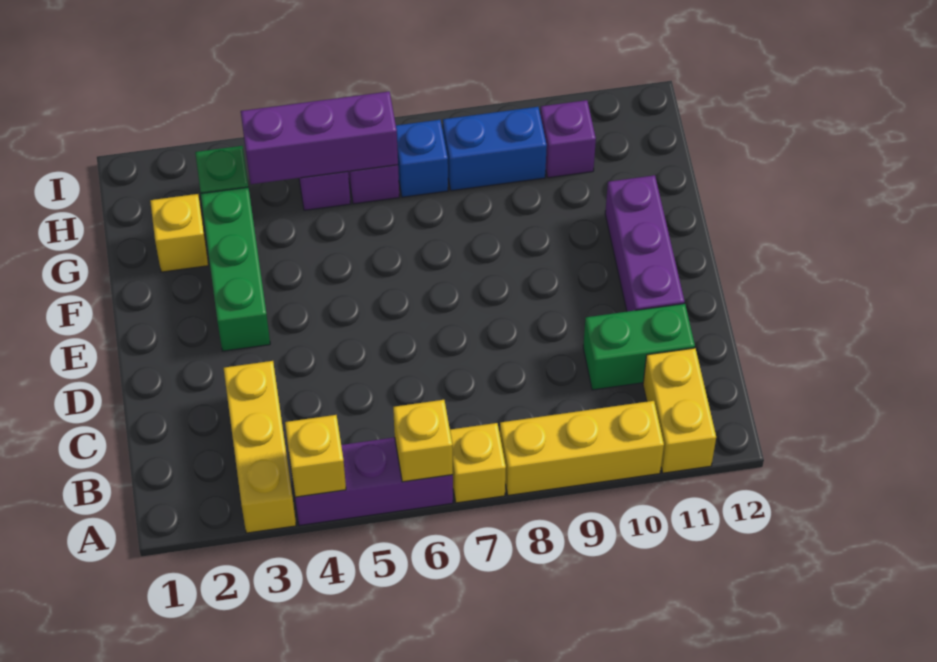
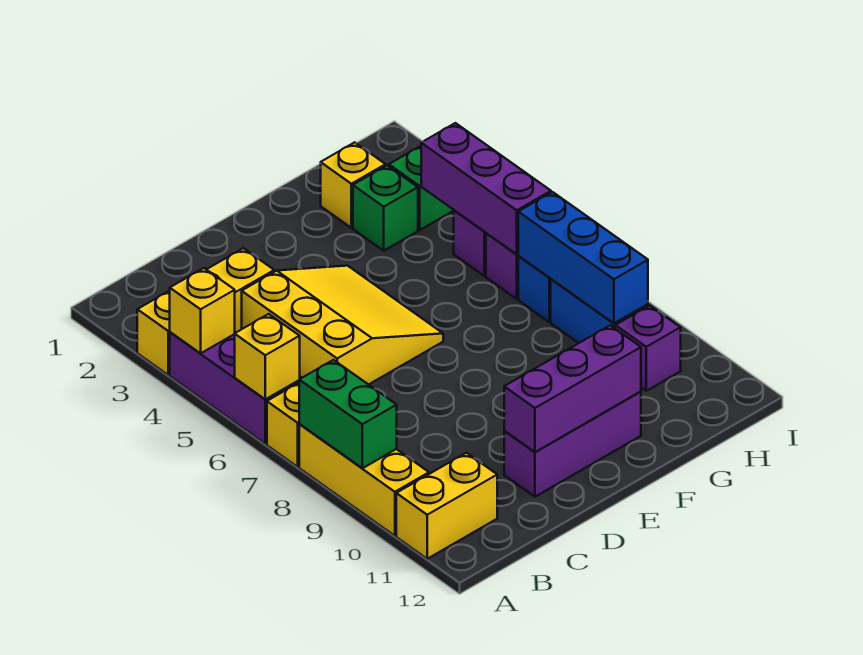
none -> yellow slope C4:E6 level 1 top C
green brick C10:C11 level 1 -> green brick A8:A9 level 2
none -> purple brick D11:F11 level 2
green brick E3:G3 level 1 -> green brick G3 level 1
none -> blue brick H7:H9 level 2

